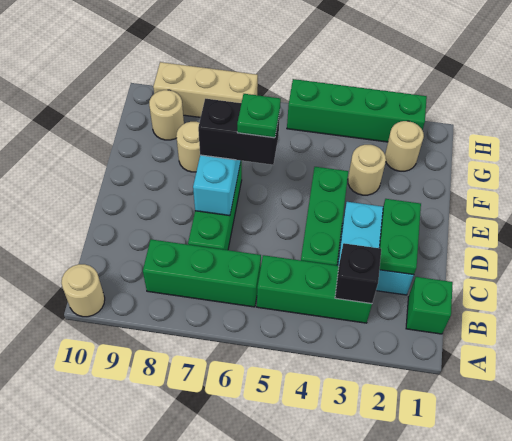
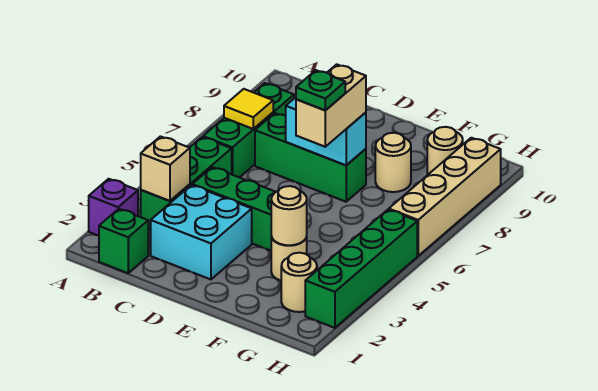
none -> purple brick A2 level 1
tan round brick A10 level 1 -> tan round brick F3 level 2
black brick B3 level 2 -> tan brick B3 level 2
none -> yellow tile B7 level 2
green plate C2:D2 level 2 -> none
black brick E6:E7 level 3 -> tan brick E6:E7 level 3
tan brick H7:H9 level 1 -> tan brick H6:H9 level 1

